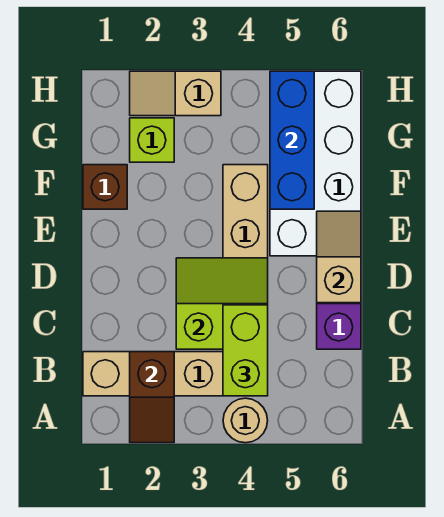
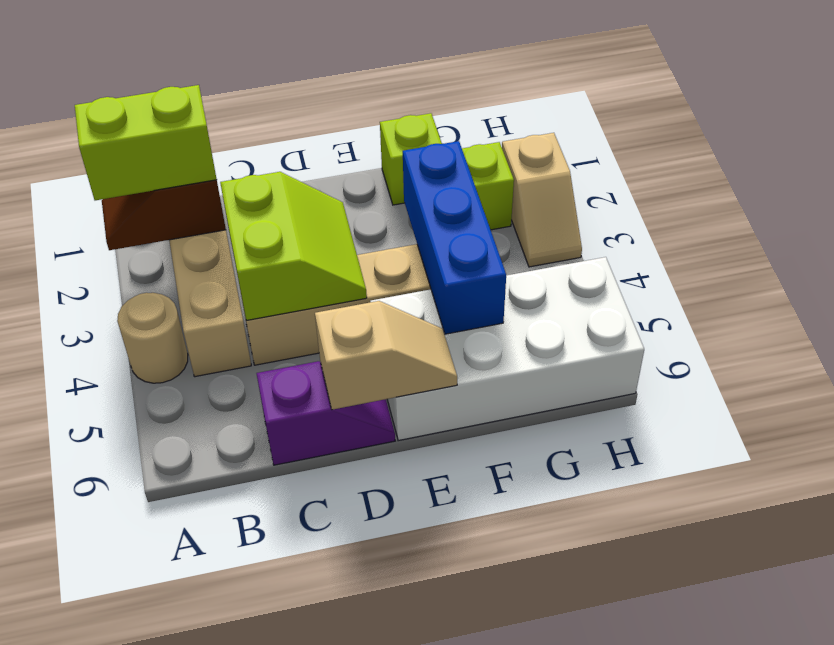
lime brick B4:C4 level 3 -> lime brick A2:B2 level 3
brown brick F1 level 1 -> lime brick F1 level 1
blue brick F5:H5 level 2 -> blue brick F3:F5 level 2
tan slope H2:H3 level 1 top 3 -> tan slope H2:H3 level 1 top 2

